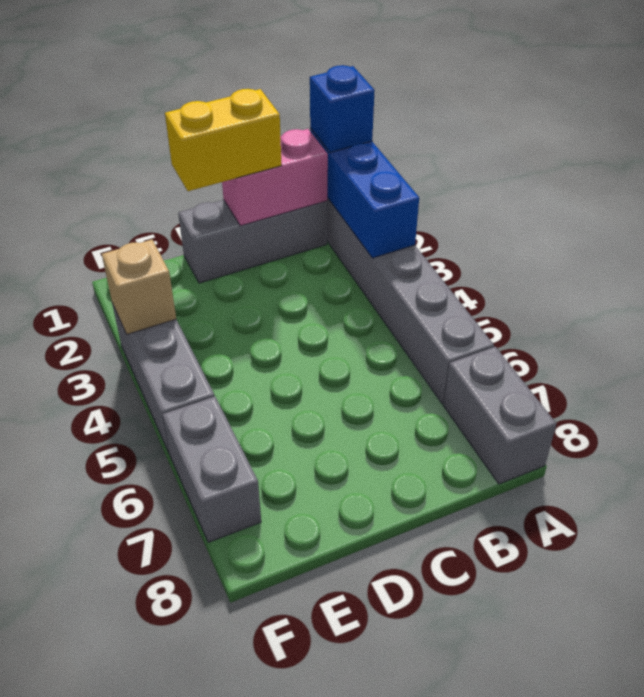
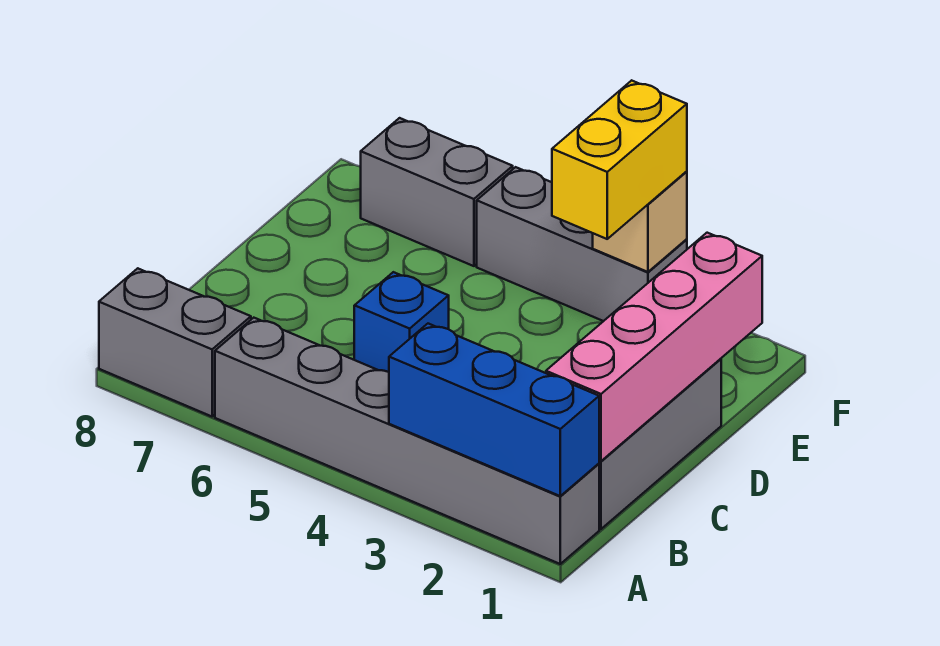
blue brick A1 level 3 -> blue brick C5 level 1
pink brick B1:C1 level 2 -> pink brick B1:E1 level 2
yellow brick C1:D1 level 3 -> yellow brick E3:F3 level 3

